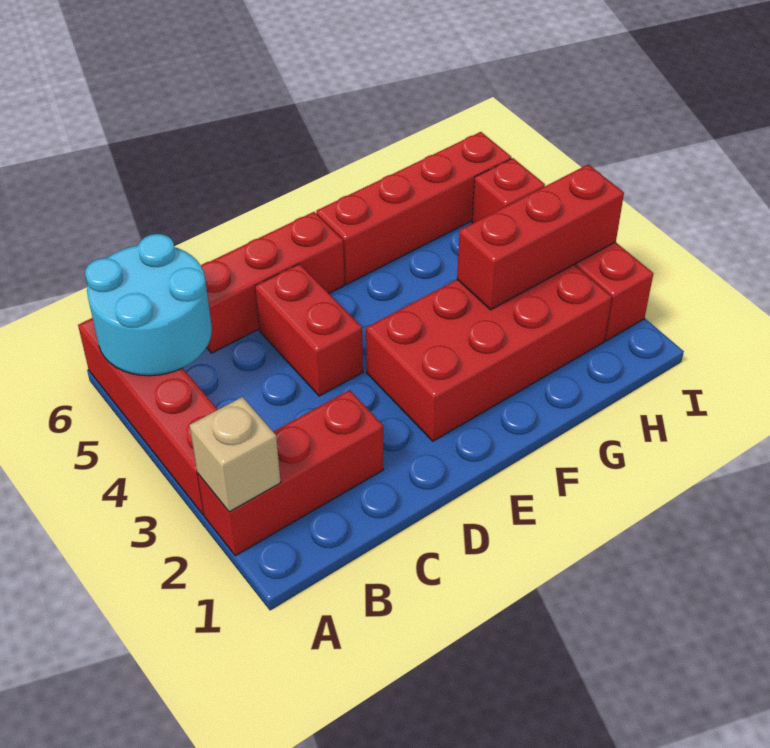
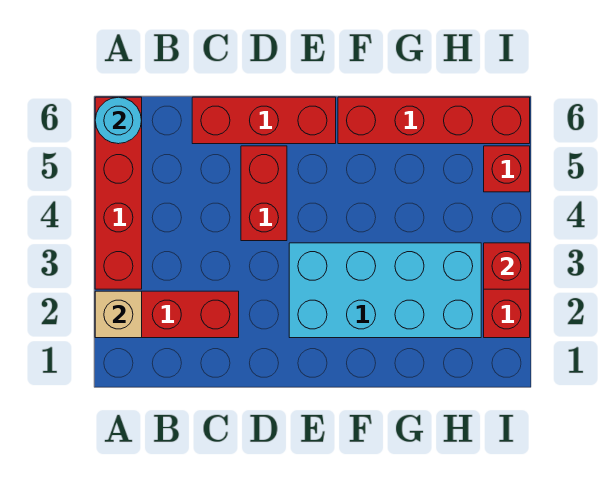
cyan round brick A5:B6 level 2 -> cyan round brick A6 level 2
red brick E2:H3 level 1 -> cyan brick E2:H3 level 1
red brick G3:I3 level 2 -> red brick I3 level 2

